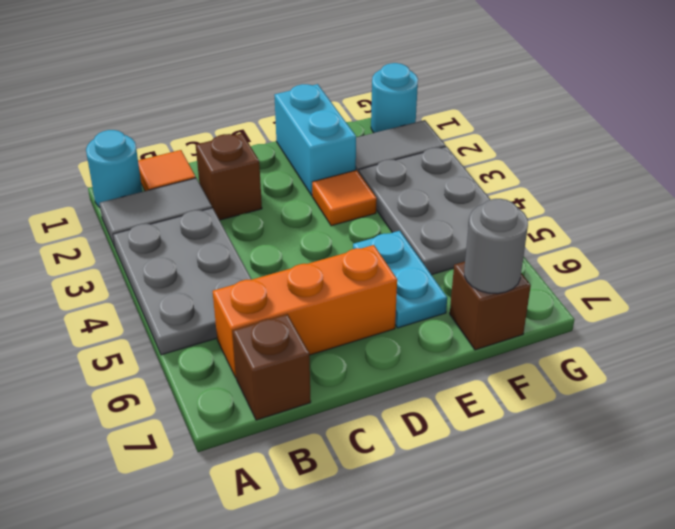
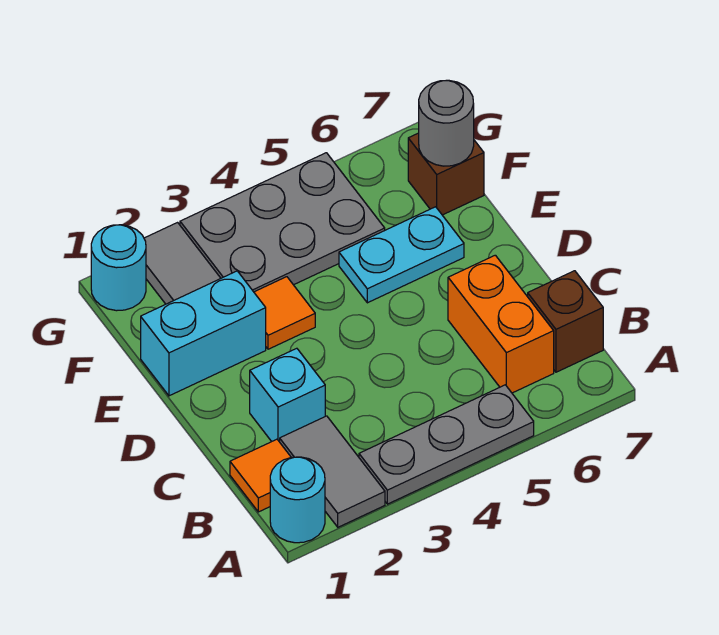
grey plate A3:B5 level 1 -> grey plate A3:A5 level 1
orange brick B6:D6 level 1 -> orange brick B6:C6 level 1
brown brick C2 level 1 -> cyan brick C2 level 1

